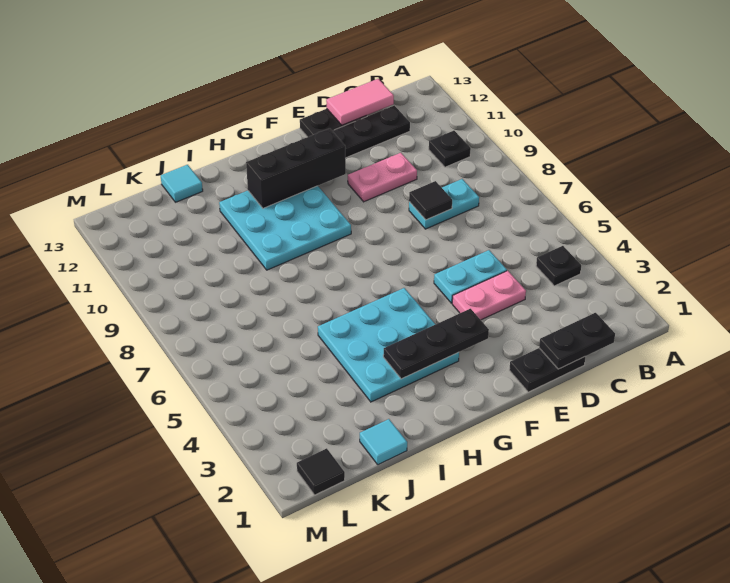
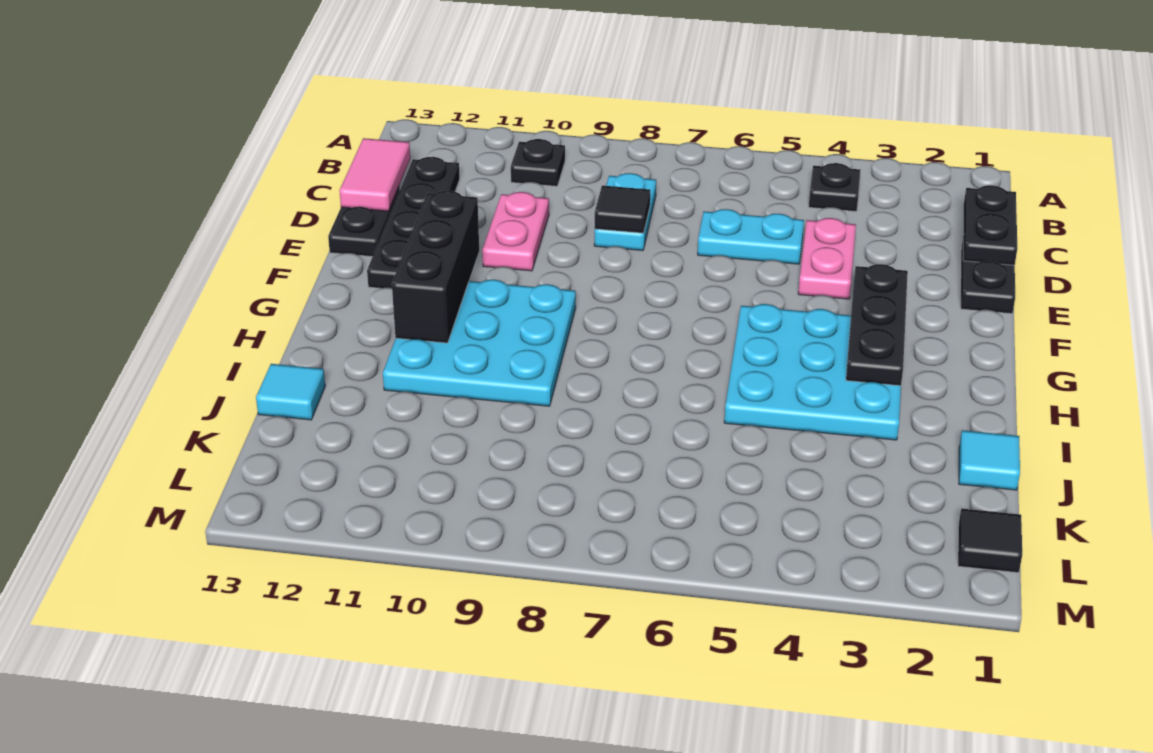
cyan plate D5:E5 level 1 -> cyan plate D5:D6 level 1

